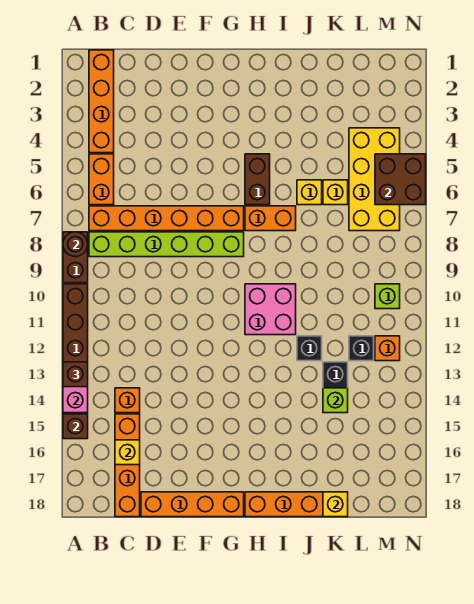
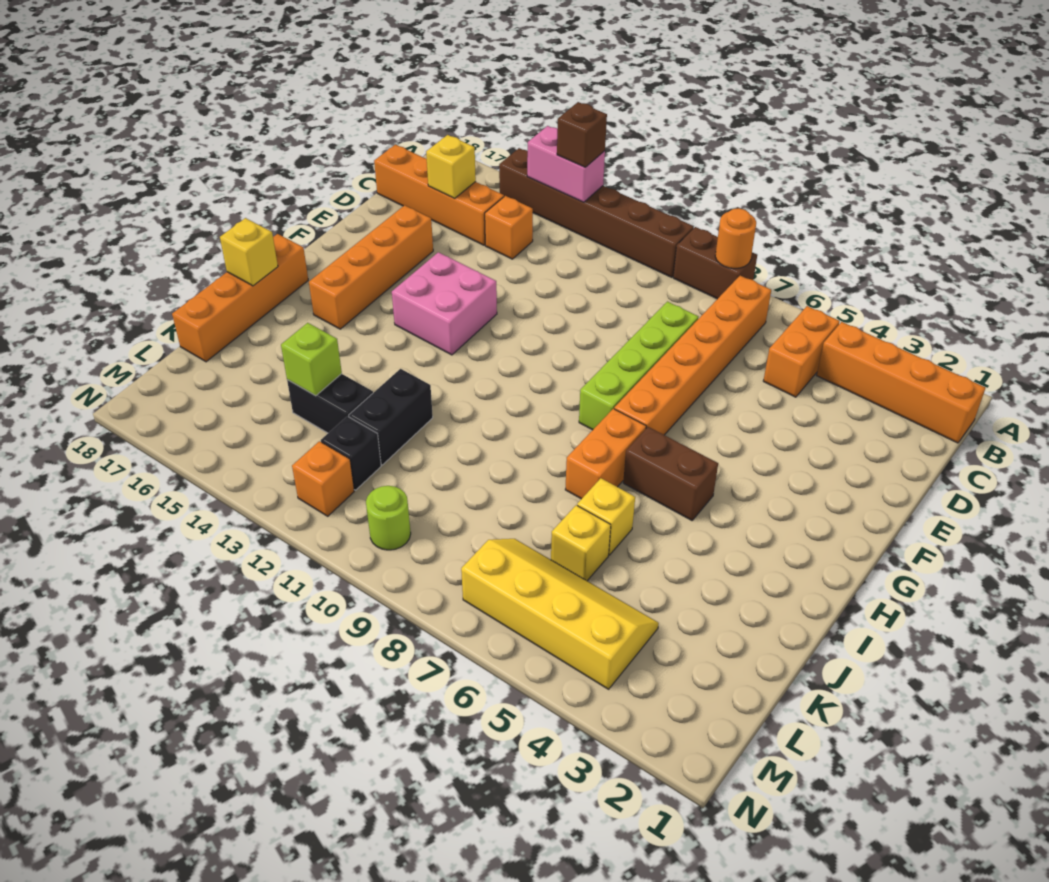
brown round brick A8 level 2 -> orange round brick A8 level 2
brown brick A15 level 2 -> none
orange brick B5:B6 level 1 -> orange brick B5:C5 level 1
lime brick B8:G8 level 1 -> lime brick D8:G8 level 1
orange brick D18:G18 level 1 -> orange brick E16:H16 level 1
pink brick H10:I11 level 1 -> pink brick F13:G14 level 1
black brick J12 level 1 -> black brick J12:K12 level 1
yellow brick K18 level 2 -> yellow brick I18 level 2
yellow brick L4:M7 level 1 -> yellow slope L4:M7 level 1 top M
brown brick M5:N6 level 2 -> none
lime brick M10 level 1 -> lime round brick M10 level 1

